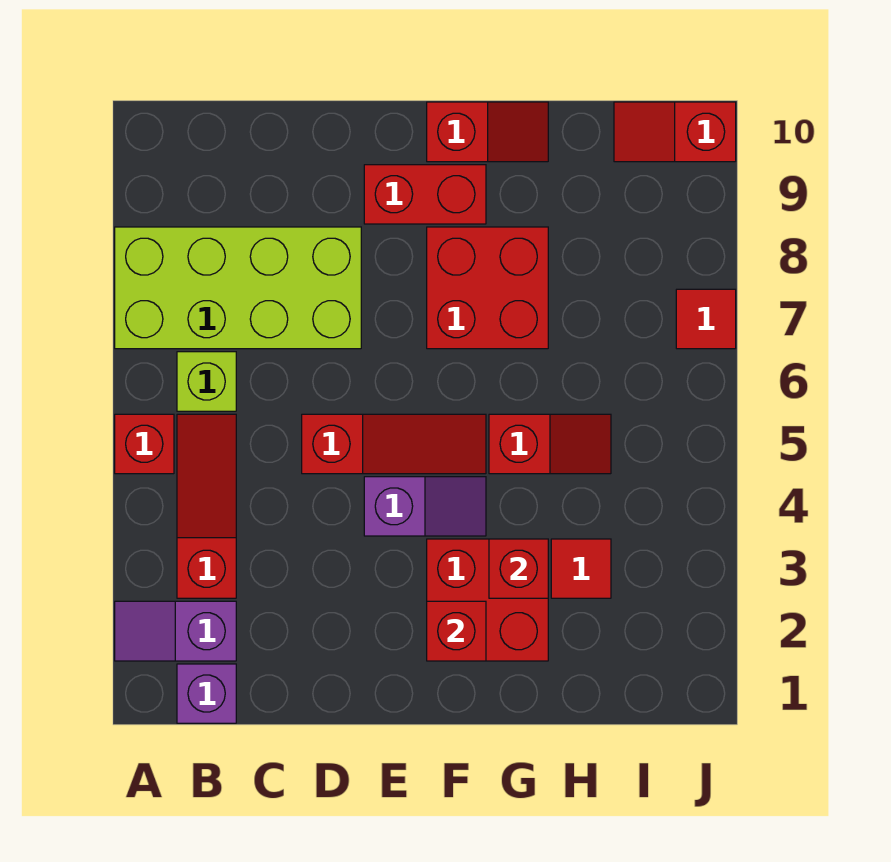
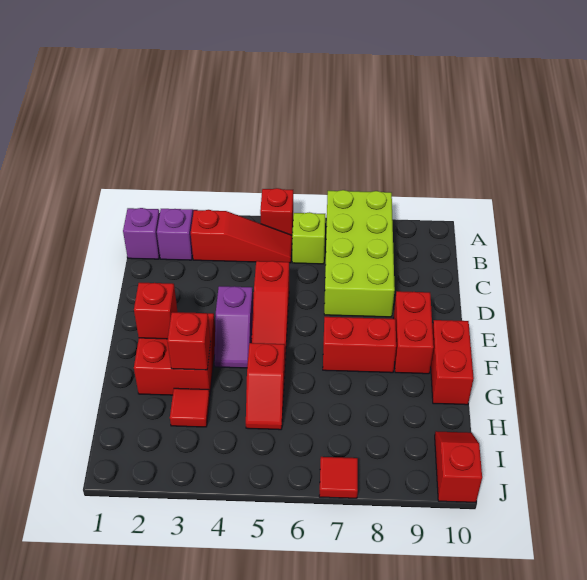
red brick F7:G8 level 1 -> red brick F7:F8 level 1
red slope F10:G10 level 1 top F -> red brick F10:G10 level 1

